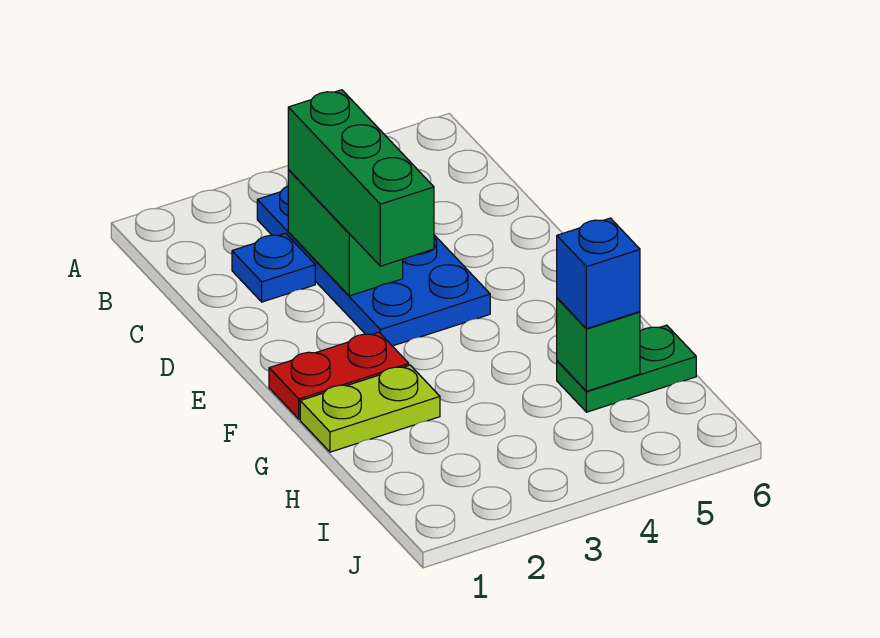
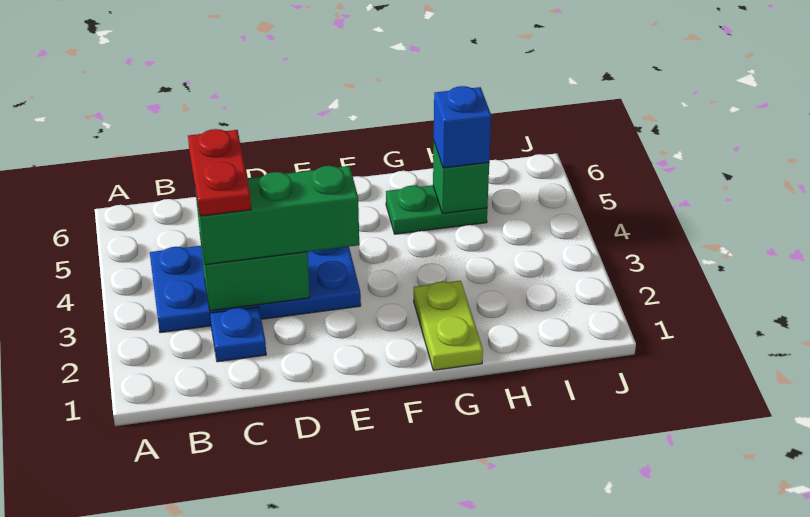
red plate F1:F2 level 1 -> red plate C3:C4 level 4
green plate H5:H6 level 1 -> green plate G5:H5 level 1

